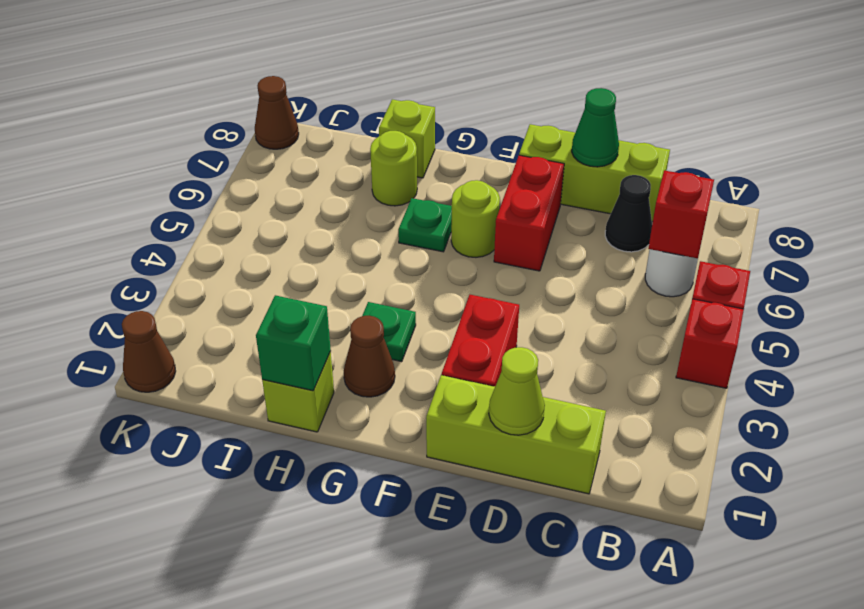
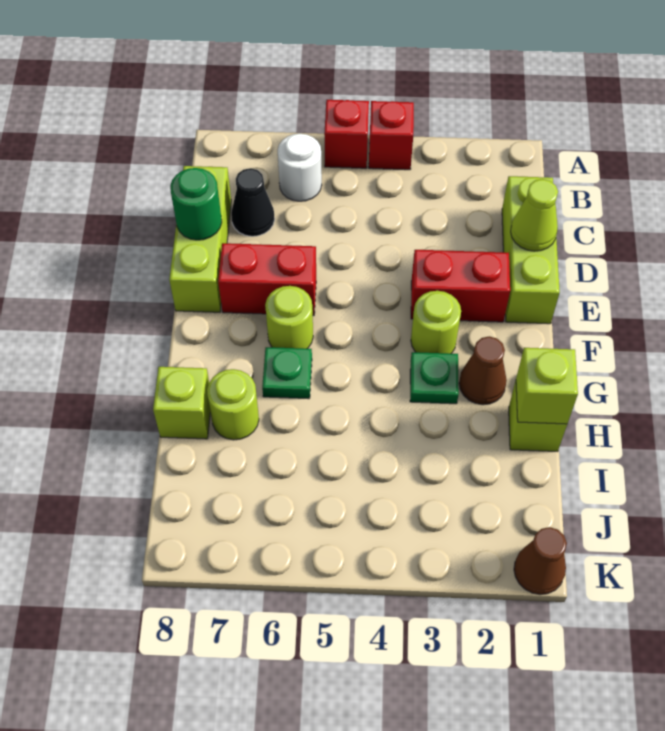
red brick B6 level 2 -> none
green cone D8 level 2 -> green round brick D8 level 2
none -> lime round brick F3 level 1
green brick H1 level 2 -> lime brick H1 level 2
brown cone K8 level 1 -> none

